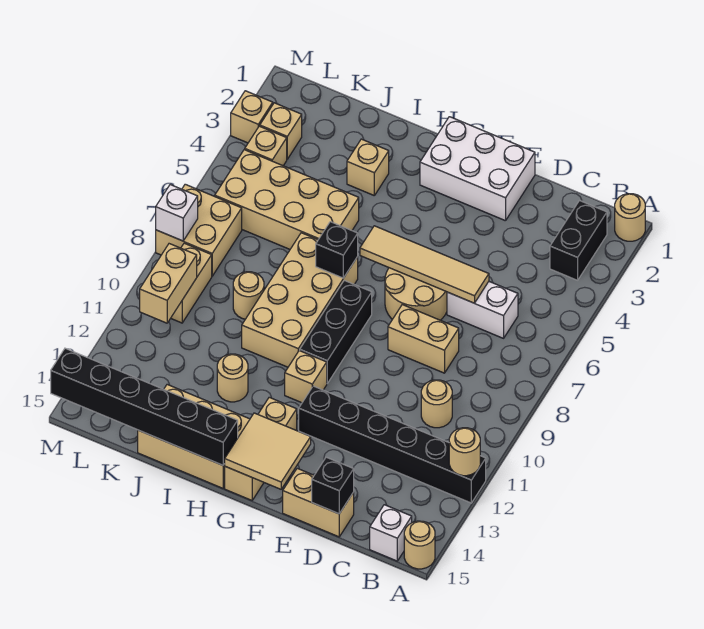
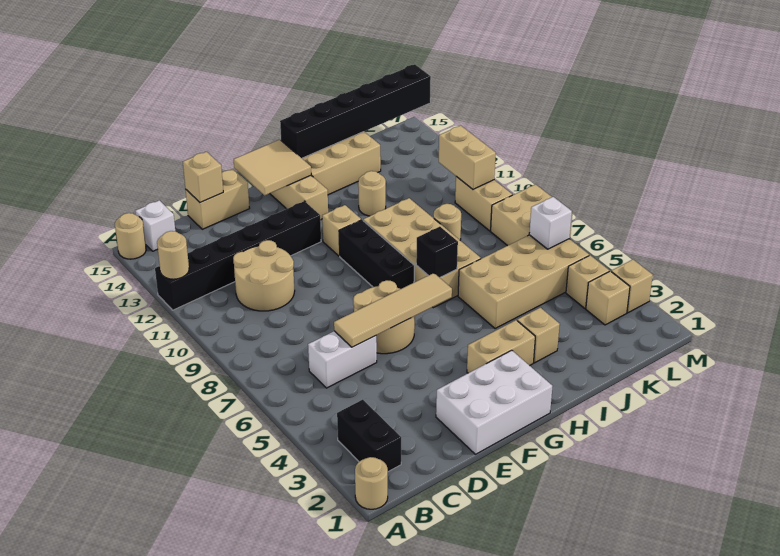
tan round brick C10 level 1 -> tan round brick C10:D11 level 1
tan brick D8:E8 level 1 -> tan brick G3:H3 level 1
black brick D15 level 2 -> tan brick D15 level 2
white brick M8 level 2 -> white brick L6 level 2

